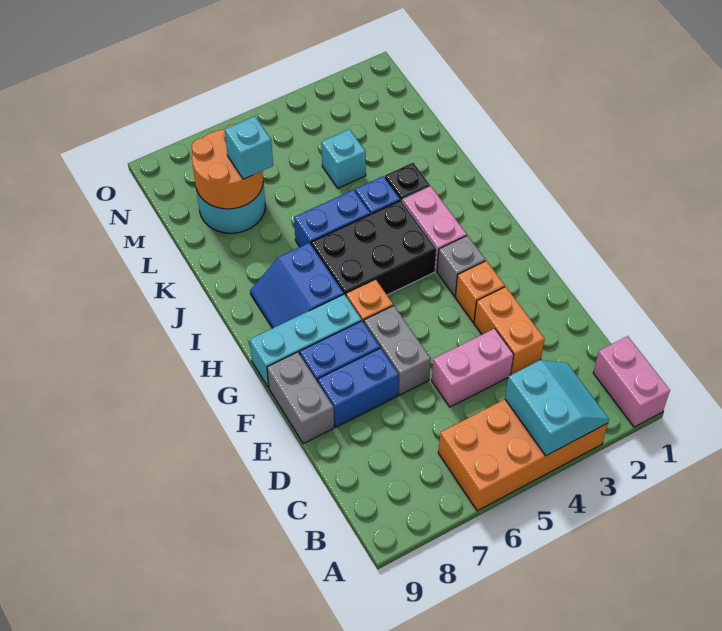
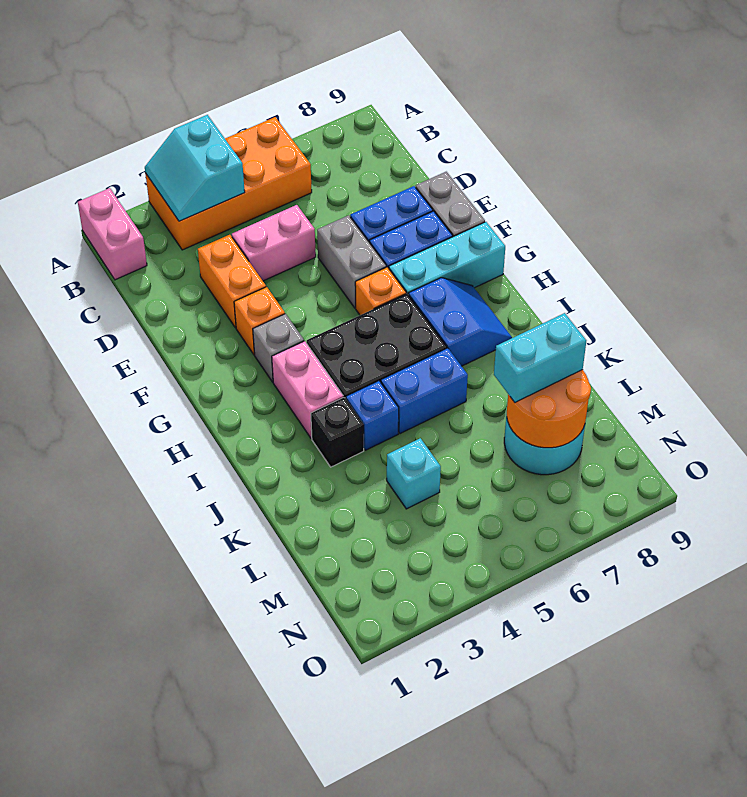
cyan brick L7 level 3 -> cyan brick L7:L8 level 3

